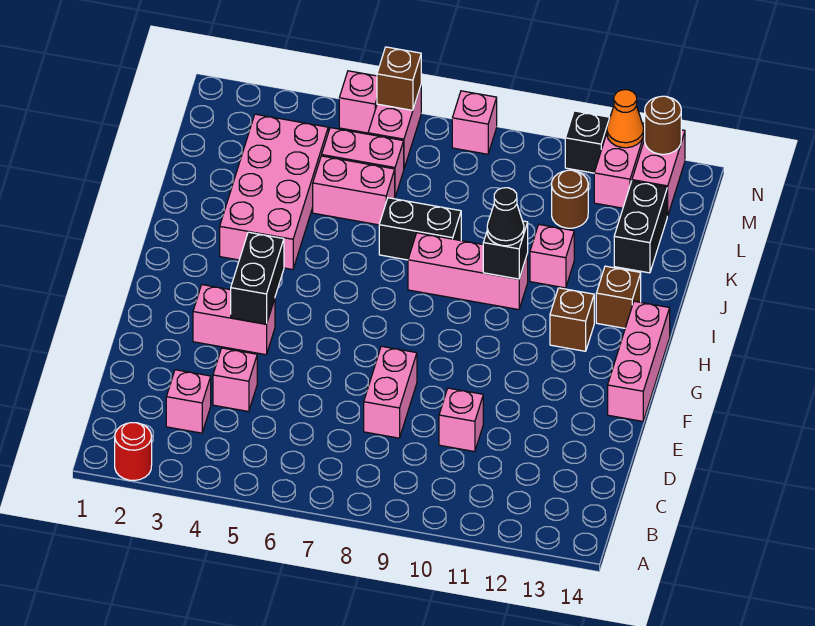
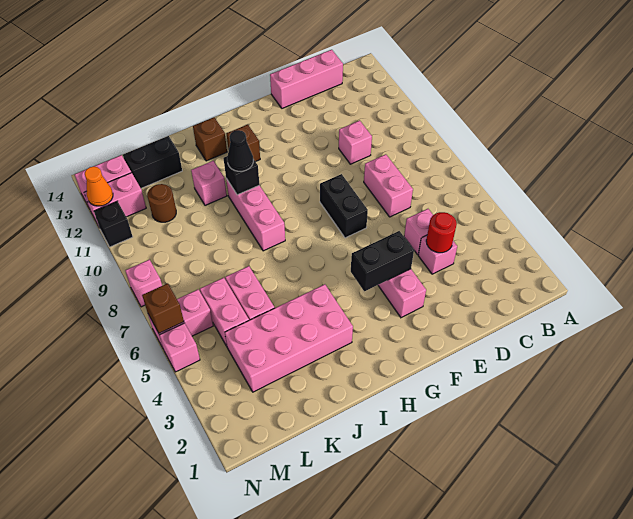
red round brick A2 level 1 -> red round brick D4 level 2
pink brick C3 level 1 -> pink brick D5 level 1
pink brick D8:E8 level 1 -> pink brick D7:D8 level 1
pink brick F14:H14 level 1 -> pink brick C14:E14 level 1
black brick J7:J8 level 1 -> black brick F7:F8 level 1
brown round brick N13 level 2 -> none

